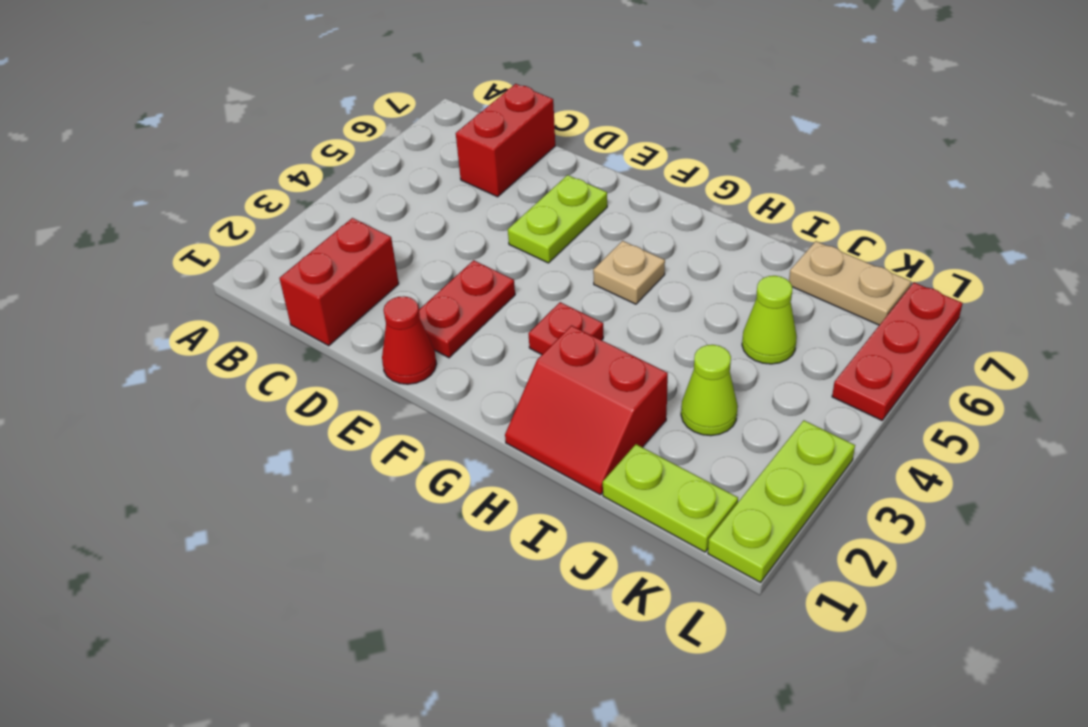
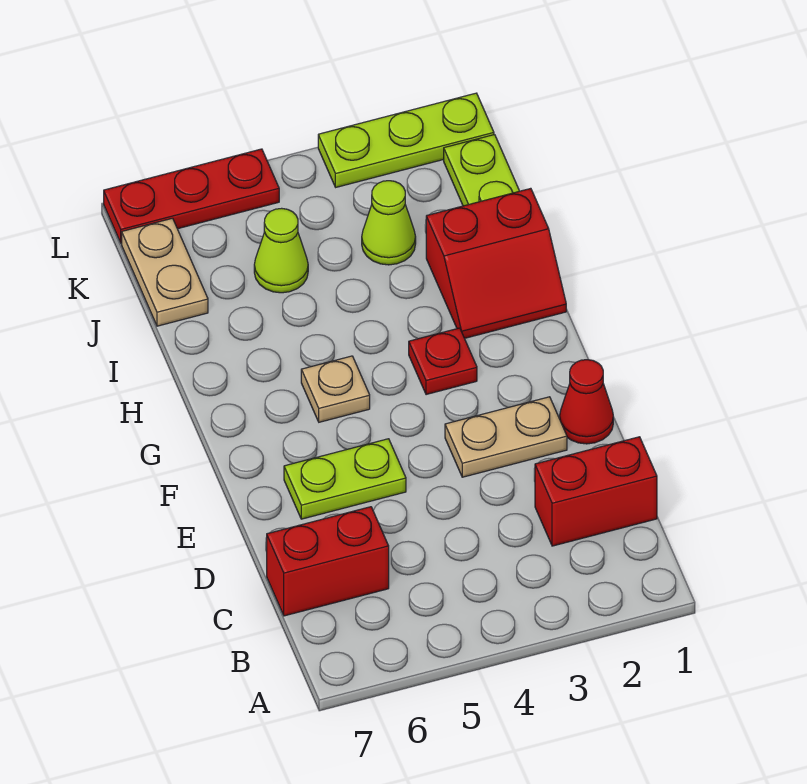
red plate E2:E3 level 1 -> tan plate E2:E3 level 1
red slope H1:I2 level 1 top 2 -> red slope H1:I2 level 1 top I

